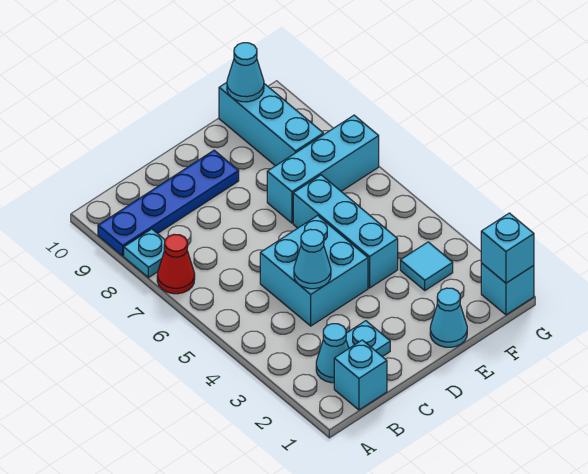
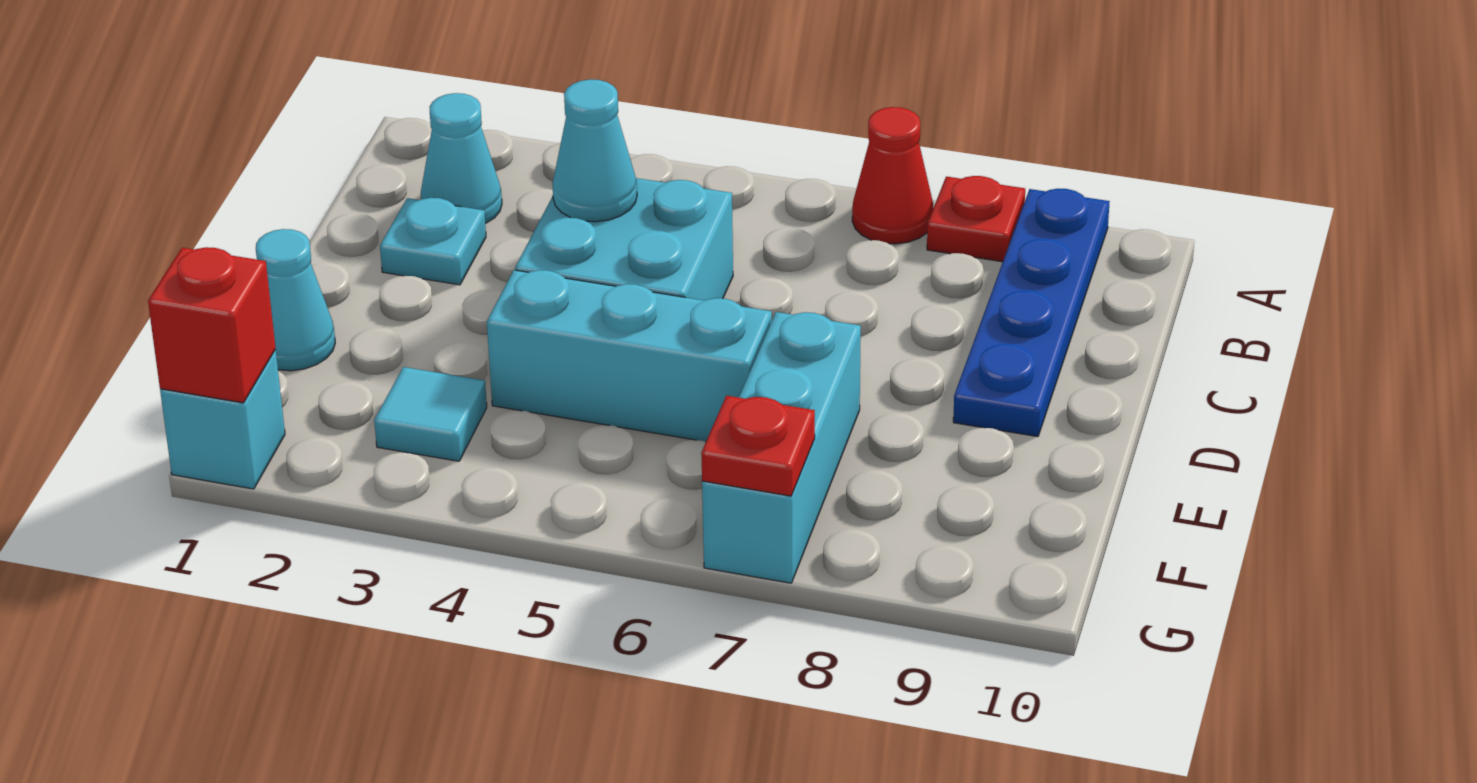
cyan plate A8 level 1 -> red plate A8 level 1
cyan brick B1 level 1 -> none
cyan brick F8:F10 level 1 -> none
cyan cone F10 level 2 -> none
cyan brick G1 level 2 -> red brick G1 level 2
none -> red plate G7 level 2

